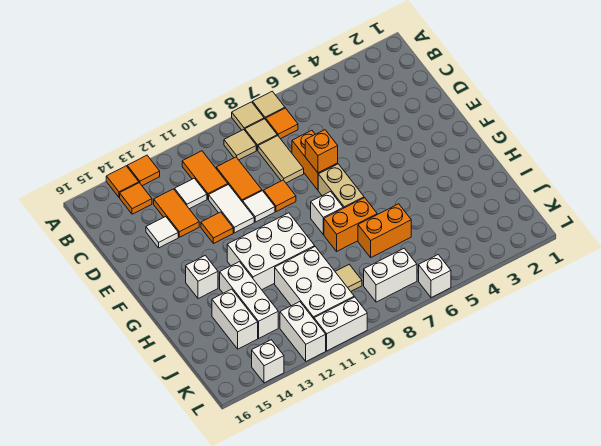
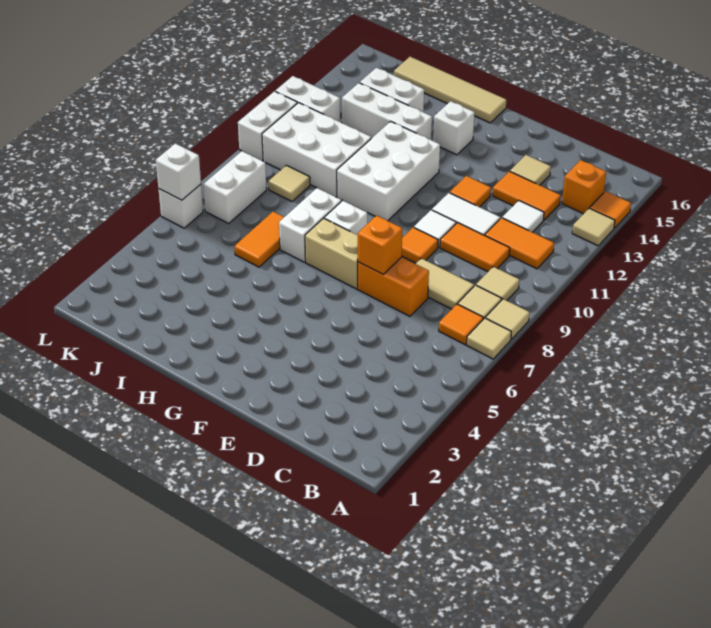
orange tile A13 level 1 -> tan tile A13 level 1
orange tile B14 level 1 -> orange brick B14 level 1
white tile D14 level 1 -> tan tile D14 level 1
none -> tan tile G16:J16 level 1
orange brick H7:H8 level 1 -> white brick H7:H8 level 1
orange brick I6:I7 level 1 -> orange tile I6:I7 level 1
white brick L14 level 1 -> white brick L6 level 2

